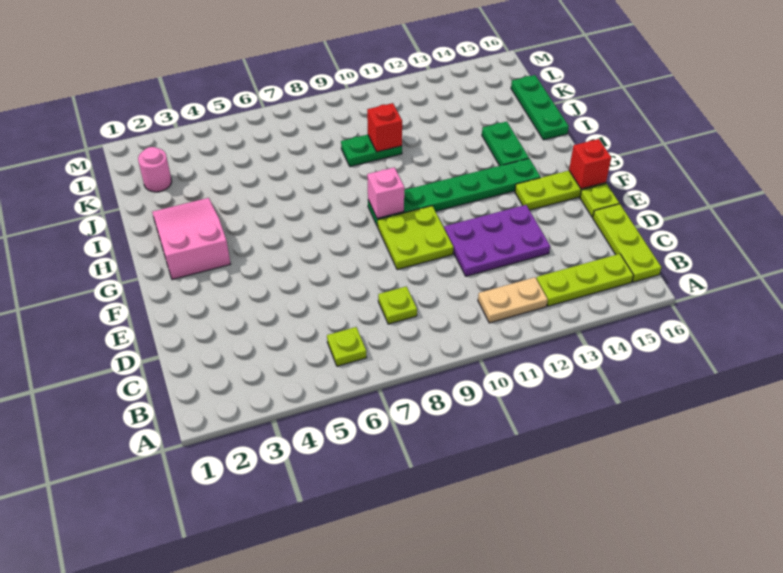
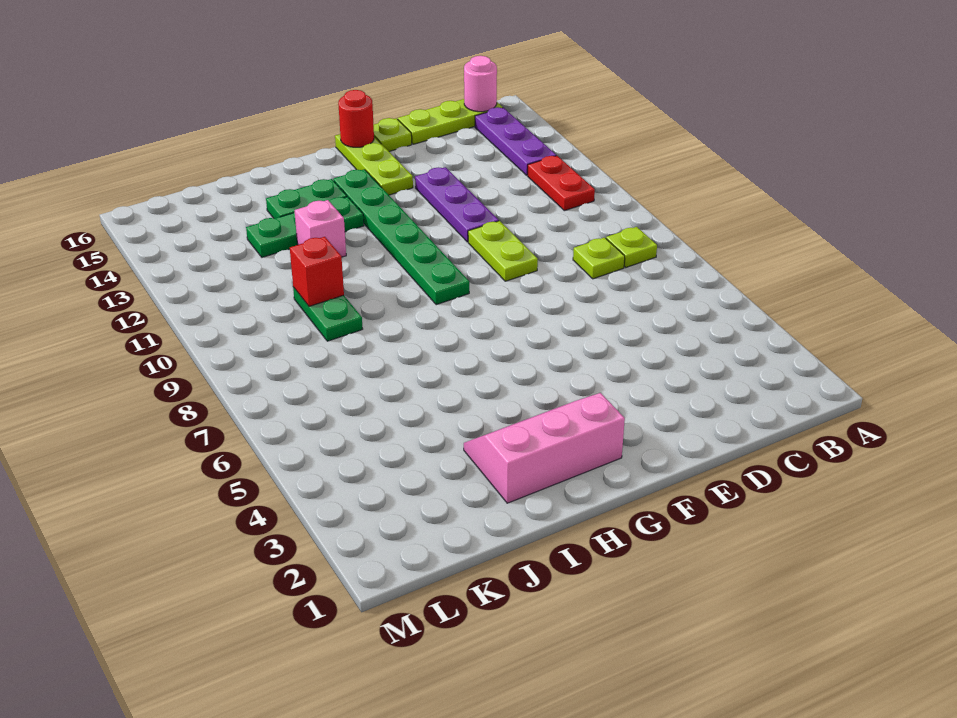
lime plate B6 level 1 -> lime plate B8 level 1
tan plate B11:B12 level 1 -> red plate B11:B12 level 1
lime plate B13:B15 level 1 -> purple plate B13:B15 level 1
purple plate D11:E13 level 1 -> purple plate E11:E13 level 1
lime plate E9:F10 level 1 -> lime plate E9:E10 level 1
red brick F16 level 2 -> red round brick F16 level 2
pink slope G2:I3 level 1 top G -> pink slope G2:I3 level 1 top 2
pink brick G9 level 2 -> pink brick I12 level 1
green plate I16:K16 level 1 -> green plate H13:J13 level 1
pink round brick K2 level 1 -> pink round brick B16 level 2

